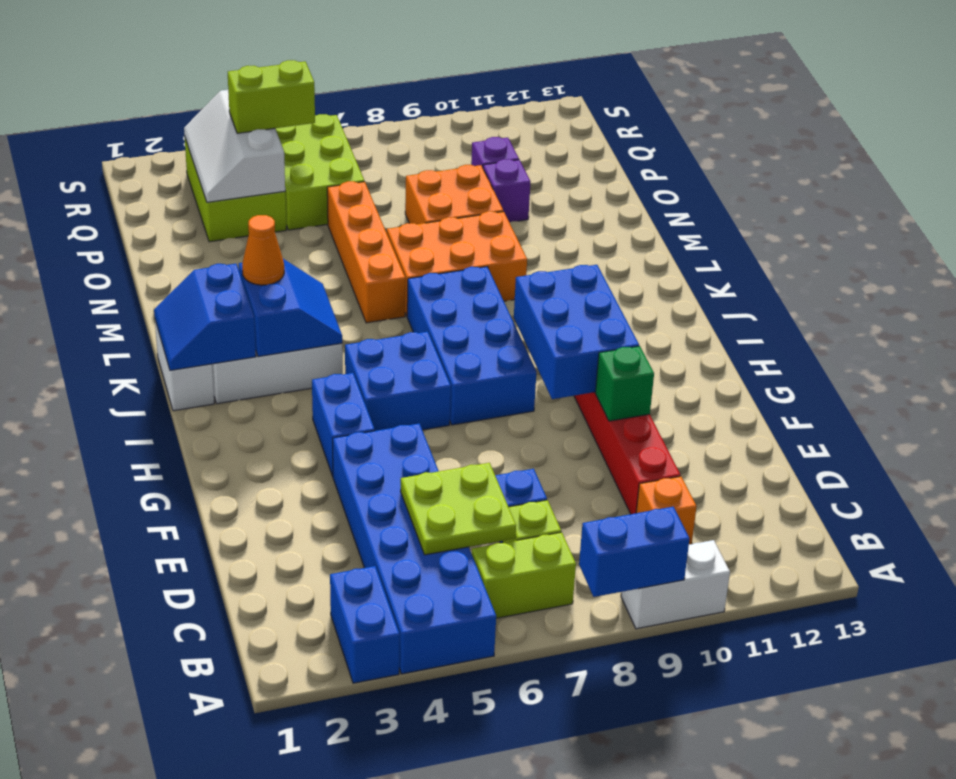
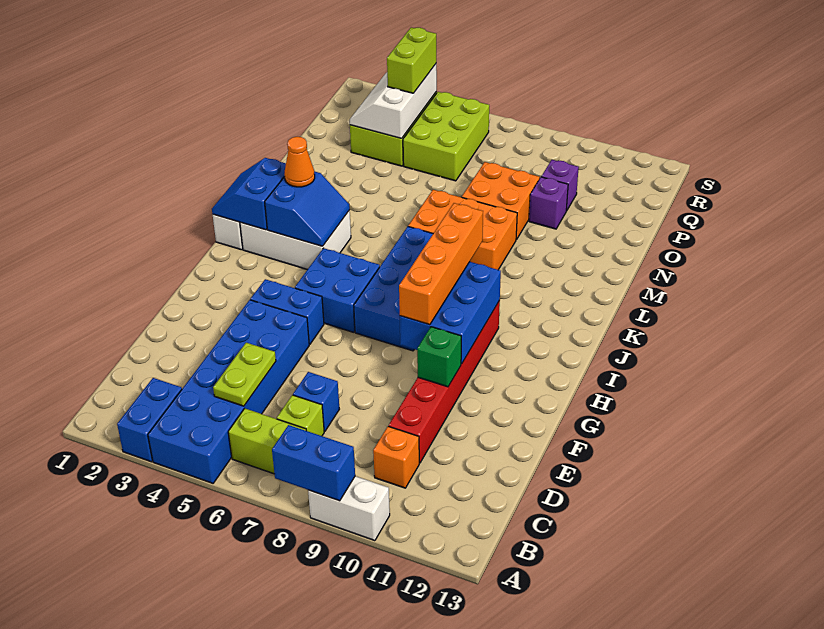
lime plate C5:D6 level 2 -> lime plate C5:D5 level 2
blue brick G4:H4 level 1 -> blue brick G4:G5 level 1
orange brick L6:O6 level 1 -> orange brick G9:J9 level 3
lime brick Q4:Q5 level 3 -> lime brick Q4:R4 level 3

